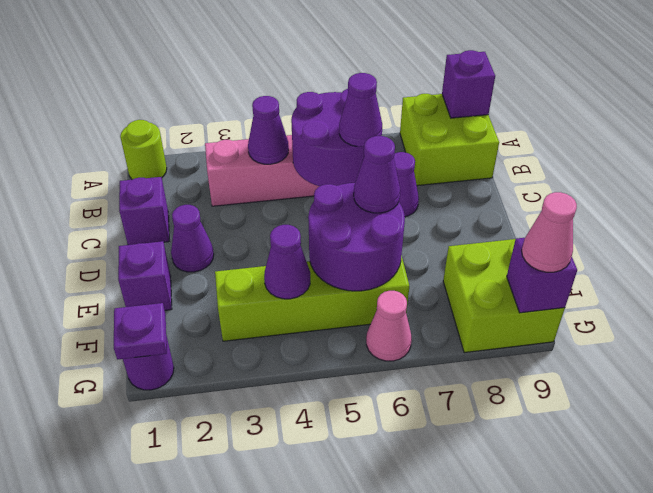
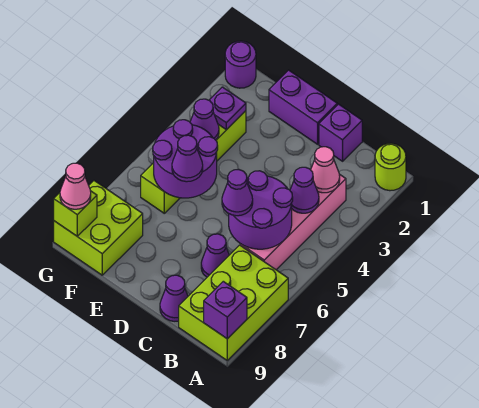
lime brick A8:B9 level 1 -> lime brick A7:B9 level 1
purple cone D2 level 1 -> purple cone C9 level 1
purple brick E1 level 1 -> purple brick D1:E1 level 1
purple plate G1 level 2 -> purple plate F3 level 2
pink cone G6 level 1 -> pink cone B3 level 2
purple brick G9 level 2 -> lime brick G9 level 2

